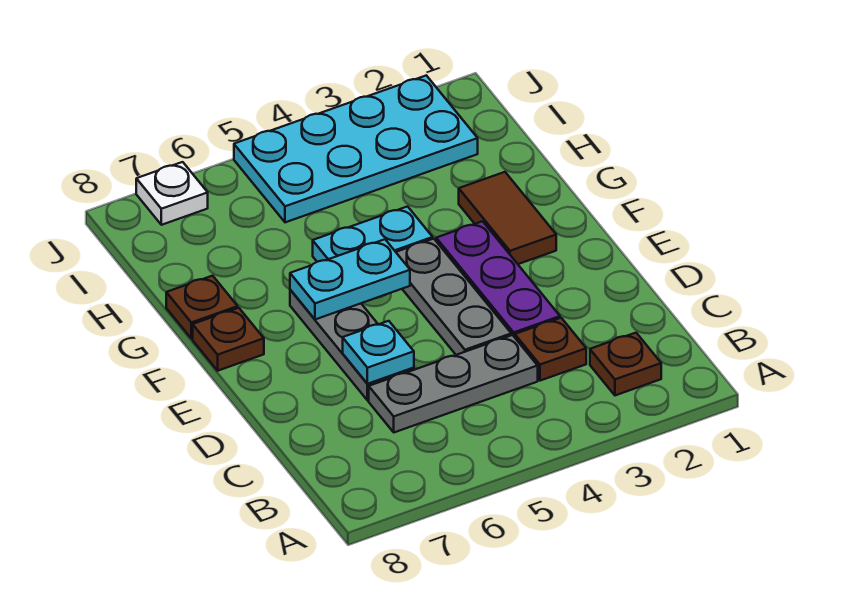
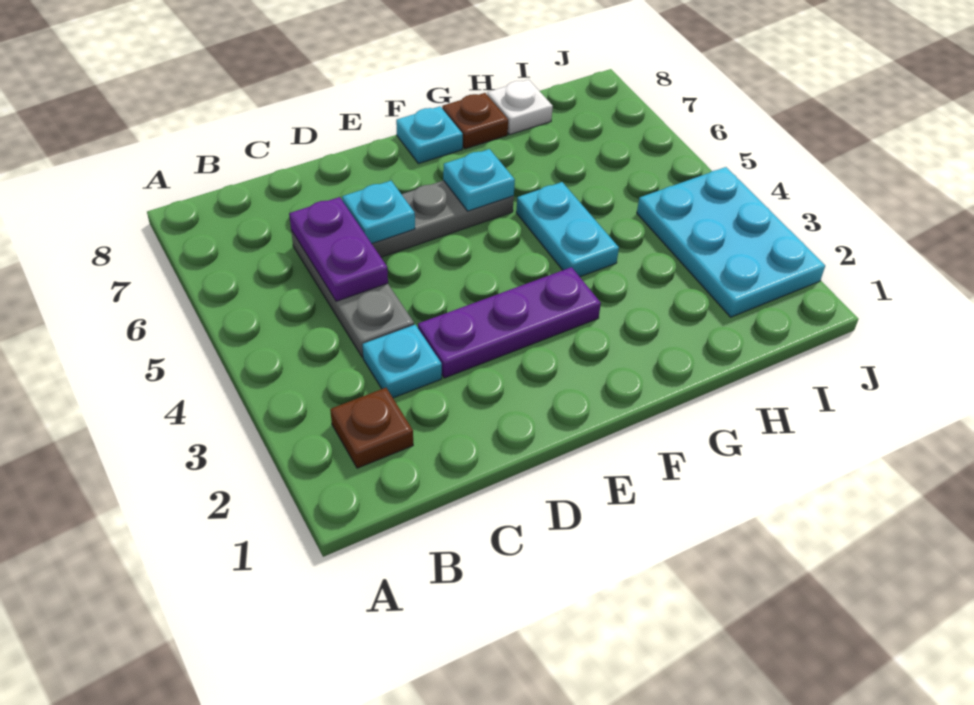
brown plate C3 level 1 -> cyan plate C3 level 1
none -> purple plate C5:C6 level 2
grey plate D4:F4 level 1 -> none
brown tile F2:G2 level 1 -> none
cyan plate F5:F6 level 2 -> cyan plate F6 level 2
brown plate F8 level 1 -> cyan plate F8 level 1
cyan plate I2:J5 level 1 -> cyan plate I2:J4 level 1
white plate J7 level 1 -> white plate H8 level 1

